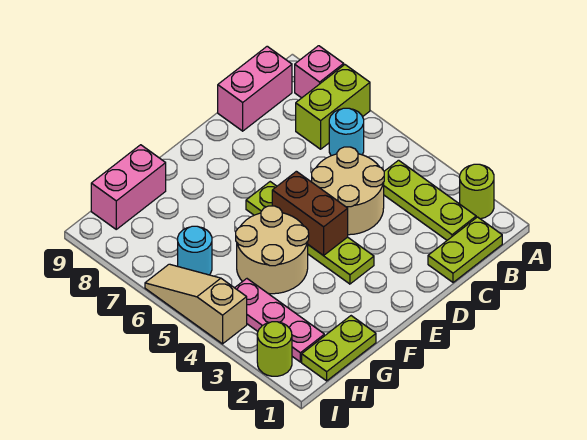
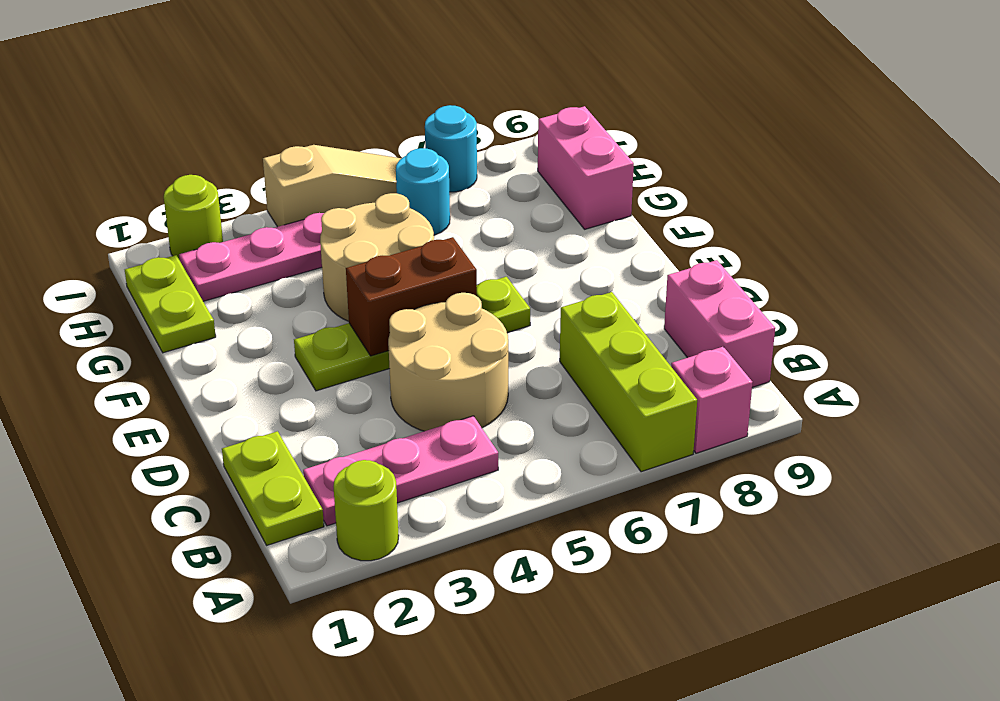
lime brick A7:B7 level 1 -> lime brick A7:C7 level 1
lime plate B2:B4 level 1 -> pink plate B2:B4 level 1
cyan round brick B6 level 1 -> cyan round brick I7 level 1

